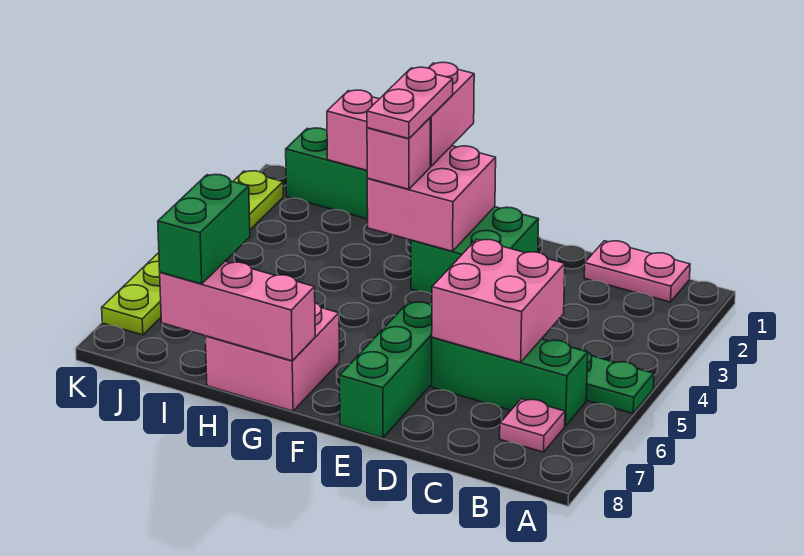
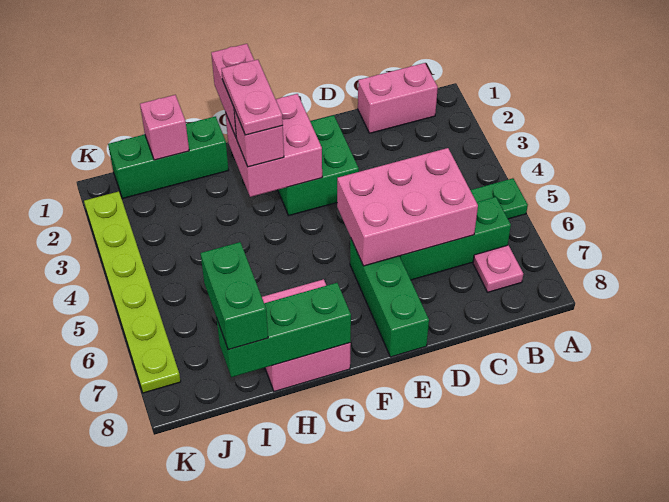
pink plate B1:C1 level 1 -> pink brick B1:C1 level 1
pink brick C5:D6 level 2 -> pink brick C5:E6 level 2
pink brick G8:I8 level 2 -> green brick G8:I8 level 2

